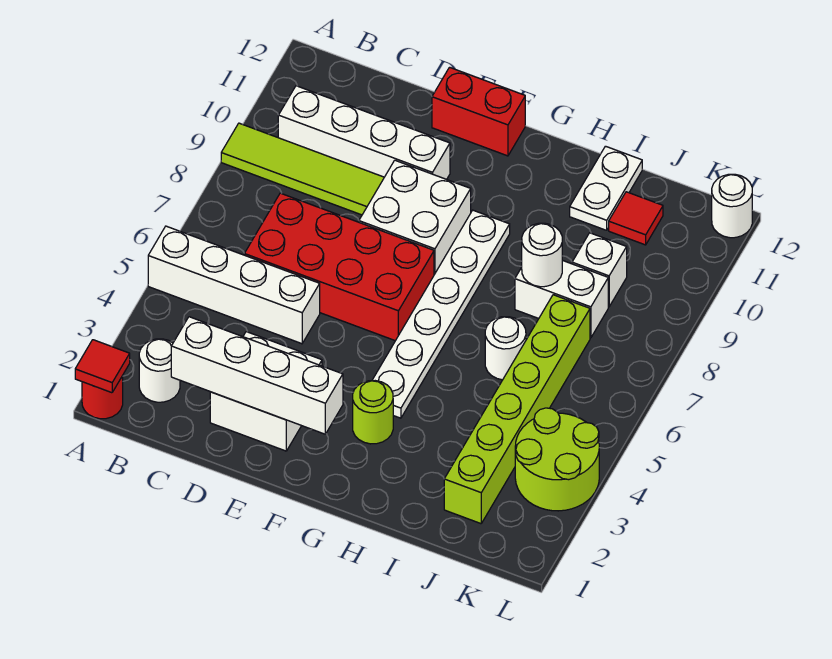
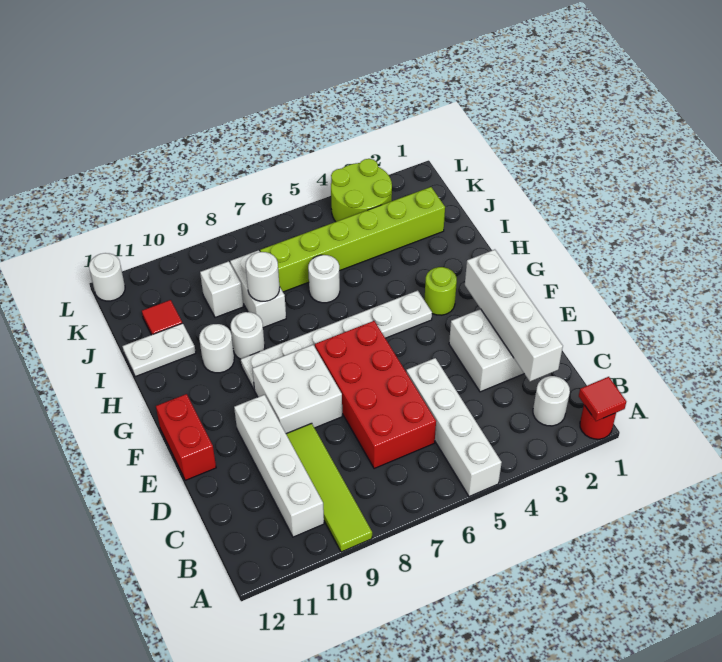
none -> white round brick H9 level 1
none -> white round brick H10 level 1

